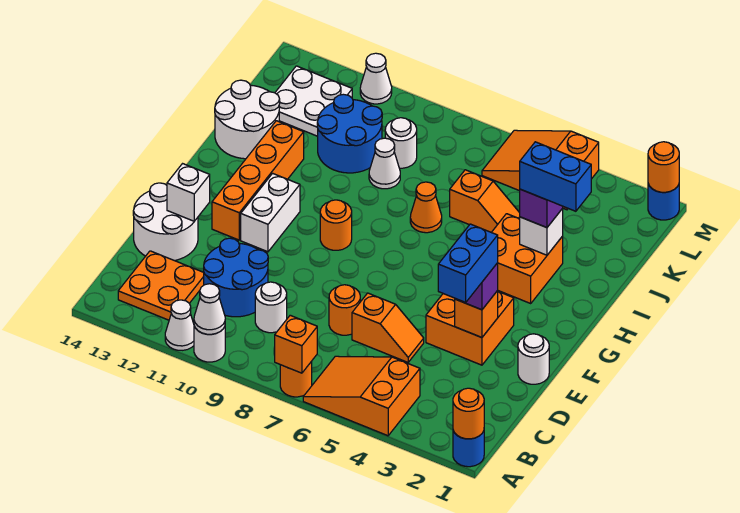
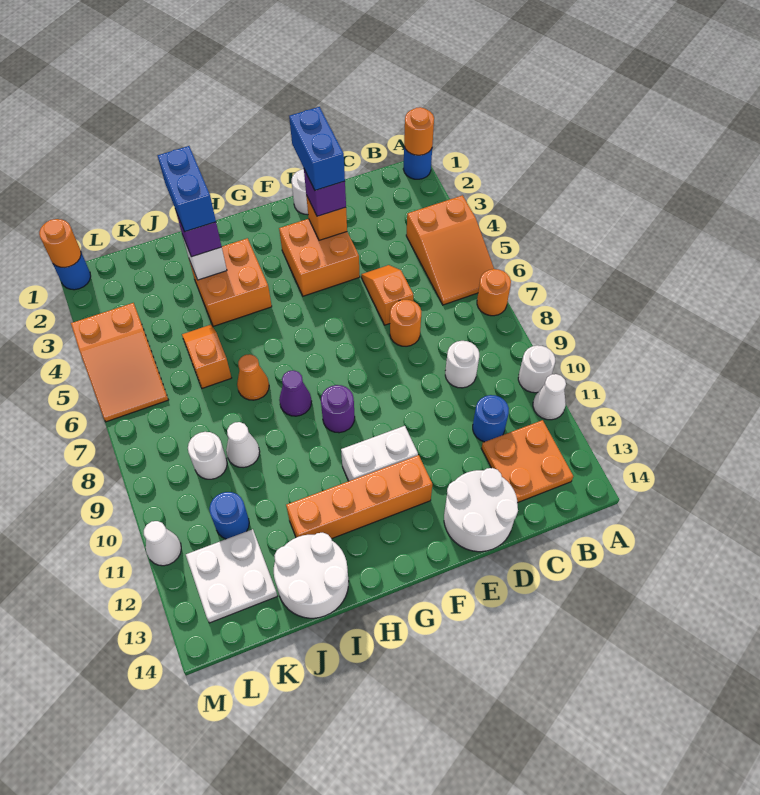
orange brick A7 level 2 -> none
white cone A10 level 2 -> none
blue round brick C10:D11 level 1 -> blue round brick C11 level 1
blue brick D3:E3 level 4 -> blue brick E2:E3 level 4
white brick E13 level 2 -> none
orange round brick G9 level 1 -> purple round brick G9 level 1
none -> purple cone H8 level 1
blue round brick J10:K11 level 1 -> blue round brick K11 level 1

